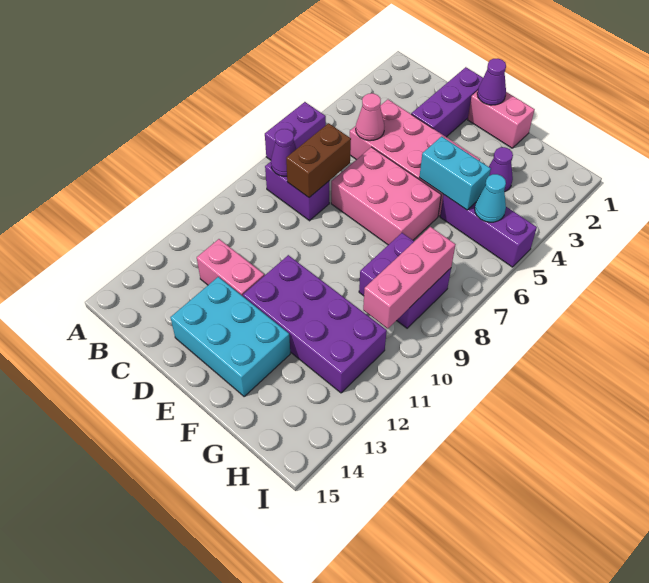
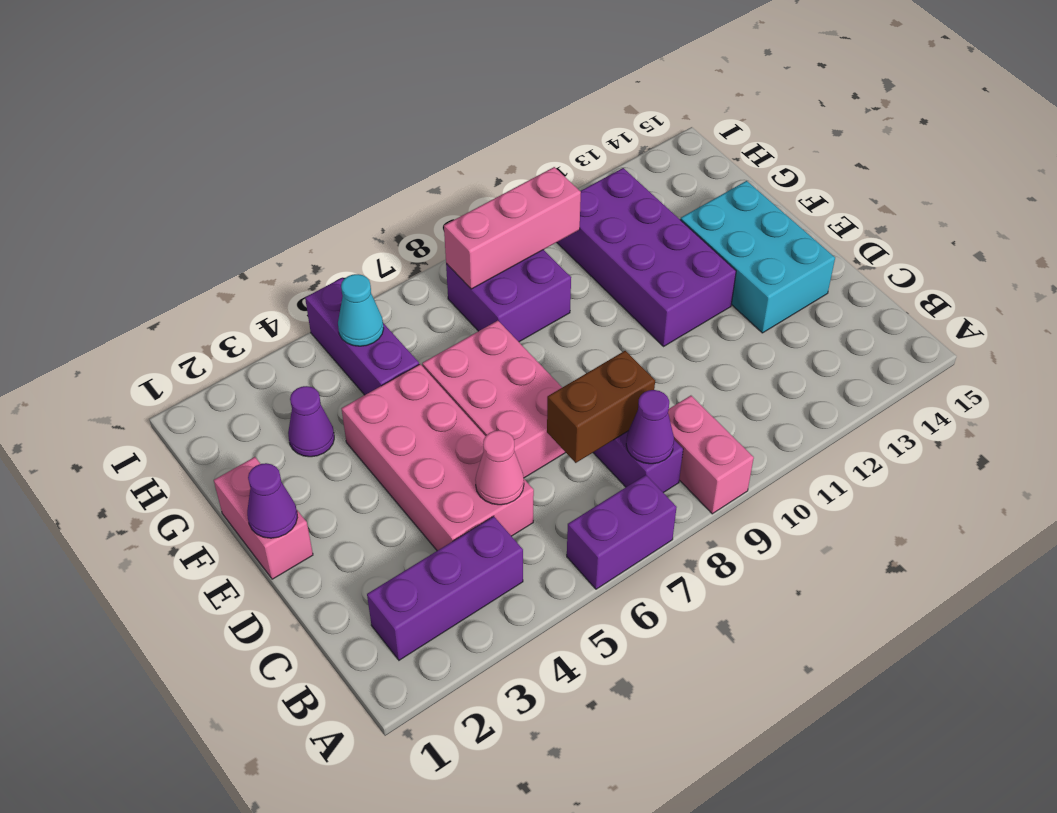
pink brick C12:D12 level 1 -> pink brick A9:B9 level 1
purple brick D1:D3 level 1 -> purple brick B2:B4 level 1
cyan brick F5:G5 level 2 -> none

